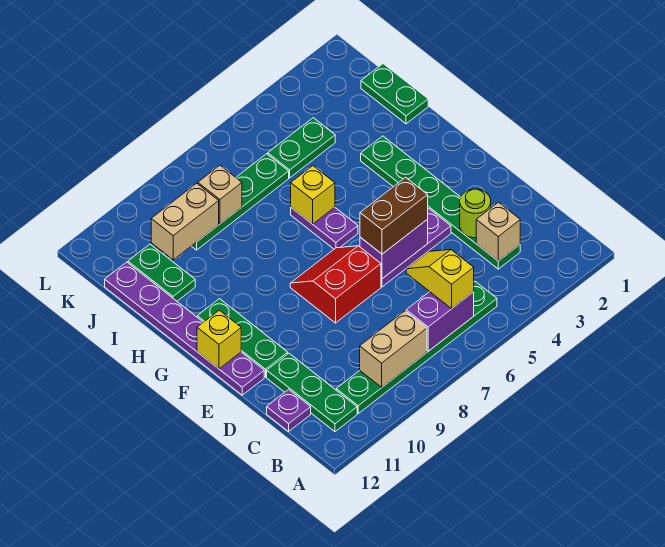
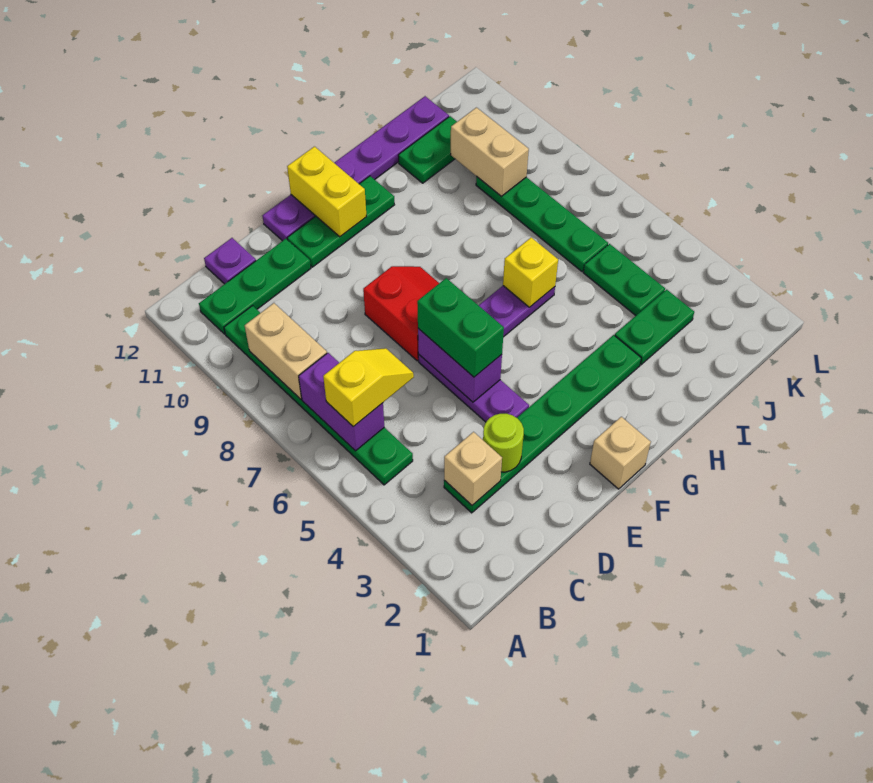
brown brick E5:E6 level 3 -> green brick E5:E6 level 3
yellow brick F12 level 2 -> yellow brick F11:F12 level 2
green plate I1:J1 level 1 -> green plate I3:J3 level 1
tan brick J8 level 2 -> tan brick F1 level 1

